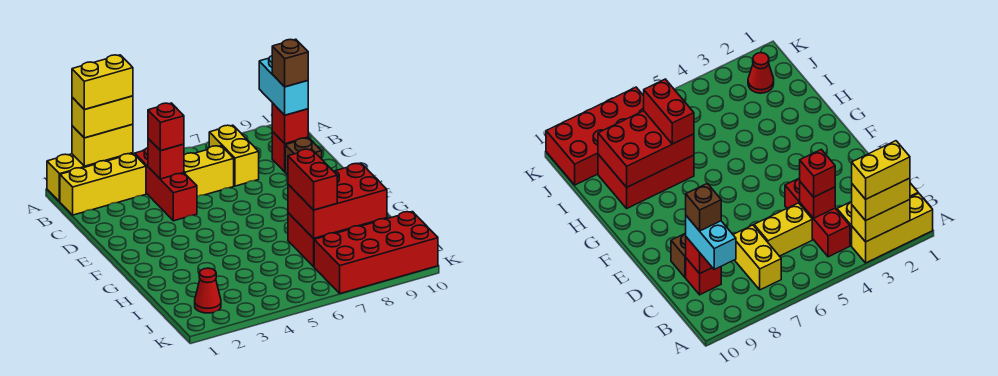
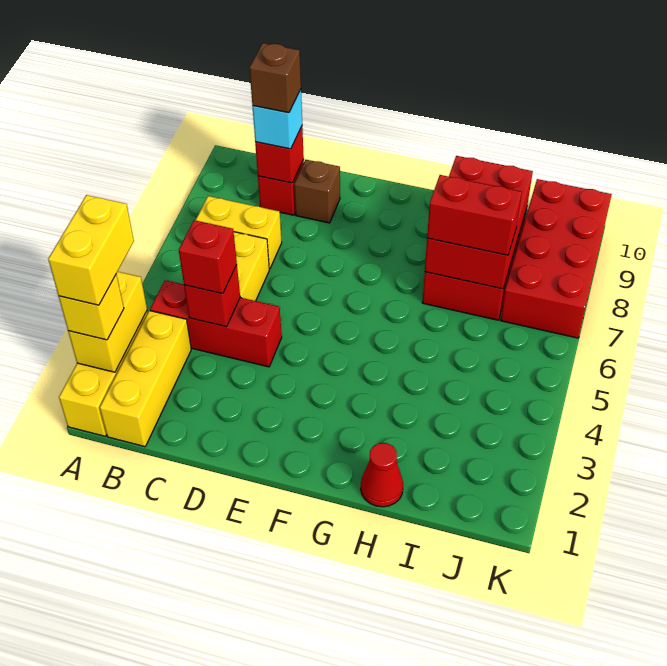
yellow brick A2:A3 level 3 -> yellow brick A2 level 3
cyan brick B9:C9 level 3 -> cyan brick C9 level 3
red cone J2 level 1 -> red cone H1 level 1

